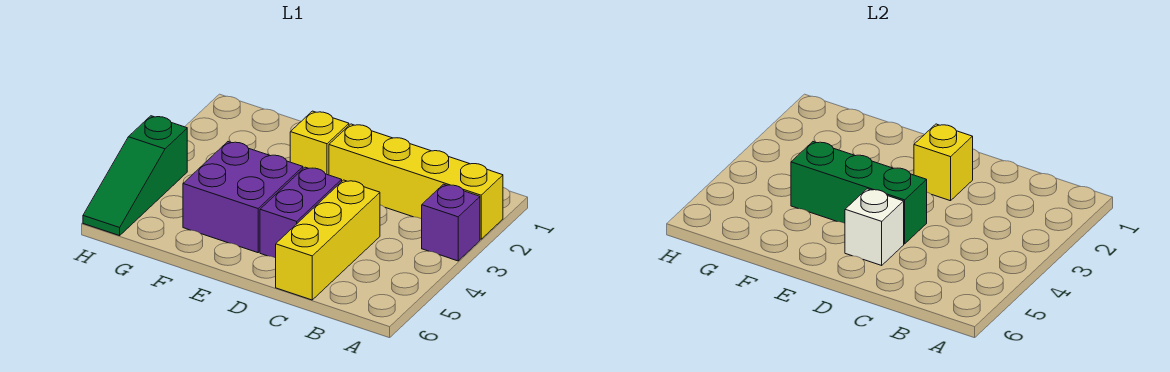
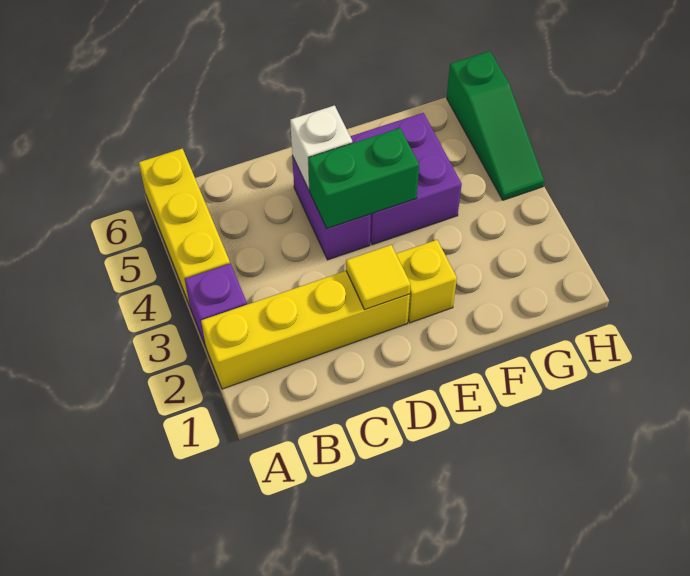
yellow brick C4:C6 level 1 -> yellow brick A4:A6 level 1
yellow brick D2 level 2 -> yellow tile D2 level 2
green brick D4:F4 level 2 -> green brick D4:E4 level 2
green slope H4:H6 level 1 top 4 -> green slope H4:H6 level 1 top 6

